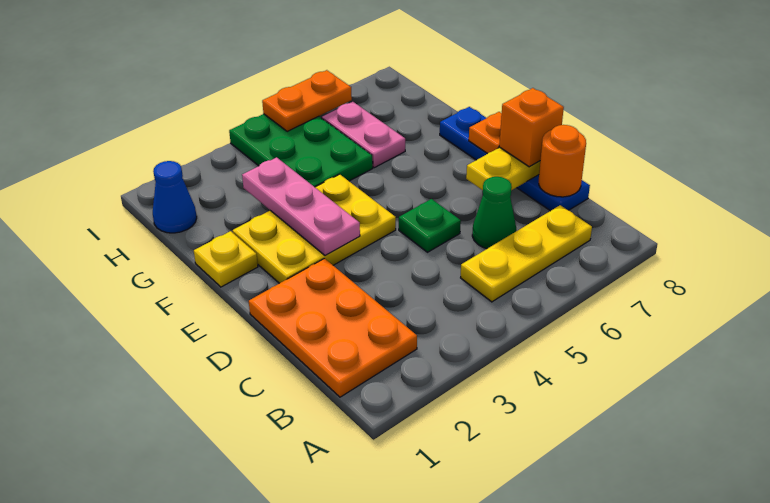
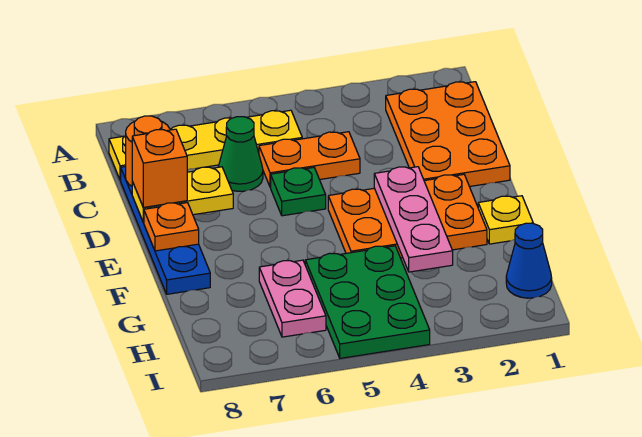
yellow plate B5:B7 level 1 -> yellow plate B5:B8 level 1
yellow plate E2:F4 level 1 -> orange plate E2:F4 level 1
orange plate I5:I6 level 2 -> orange plate C4:C5 level 1

